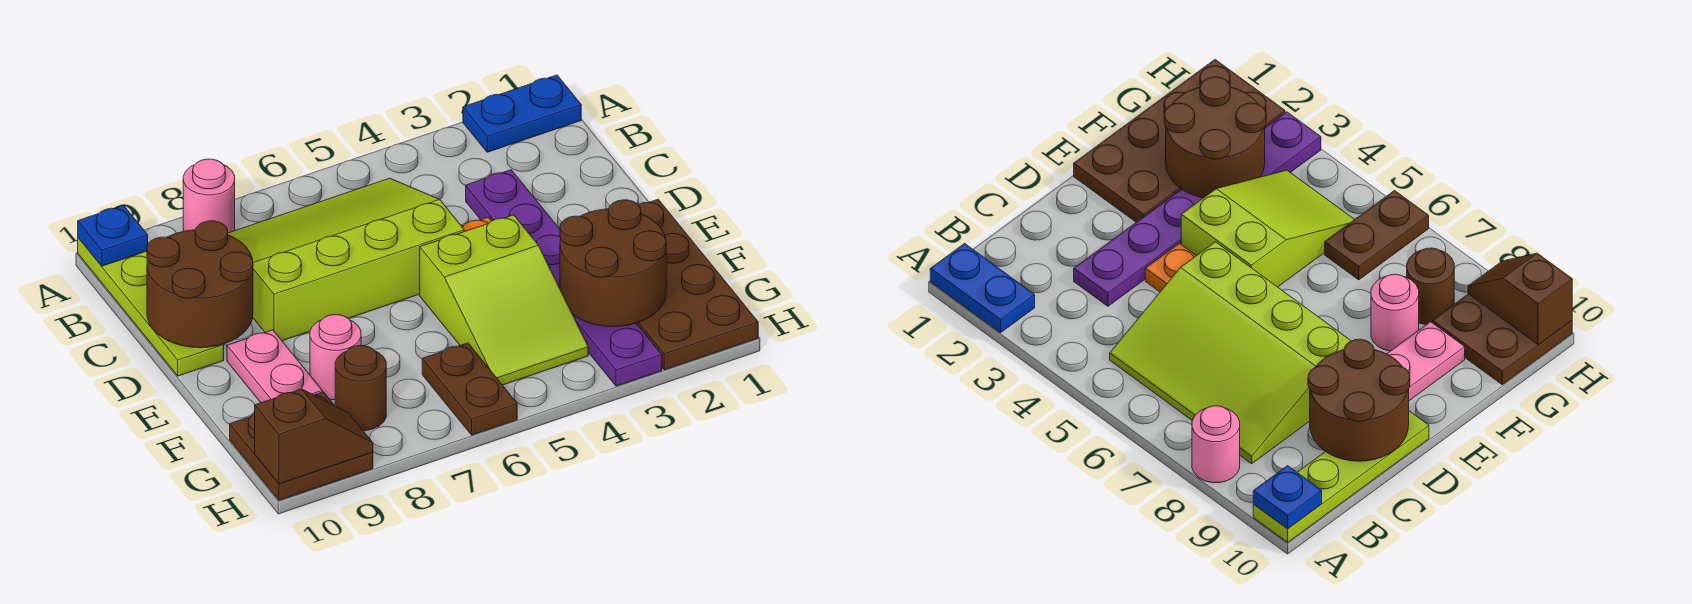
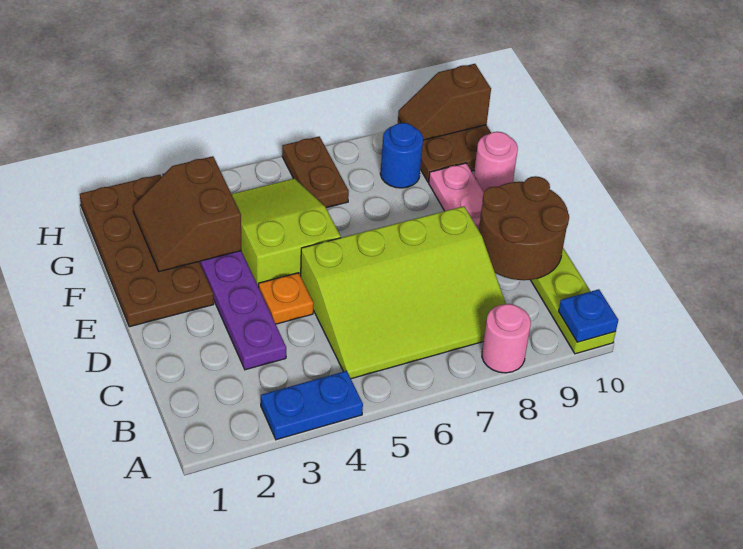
blue plate A1:A2 level 1 -> blue plate A3:A4 level 1
brown round brick F2:G3 level 2 -> brown slope F2:G3 level 2 top 3
pink round brick F8 level 1 -> pink round brick F10 level 1
brown round brick G8 level 1 -> blue round brick G8 level 1

